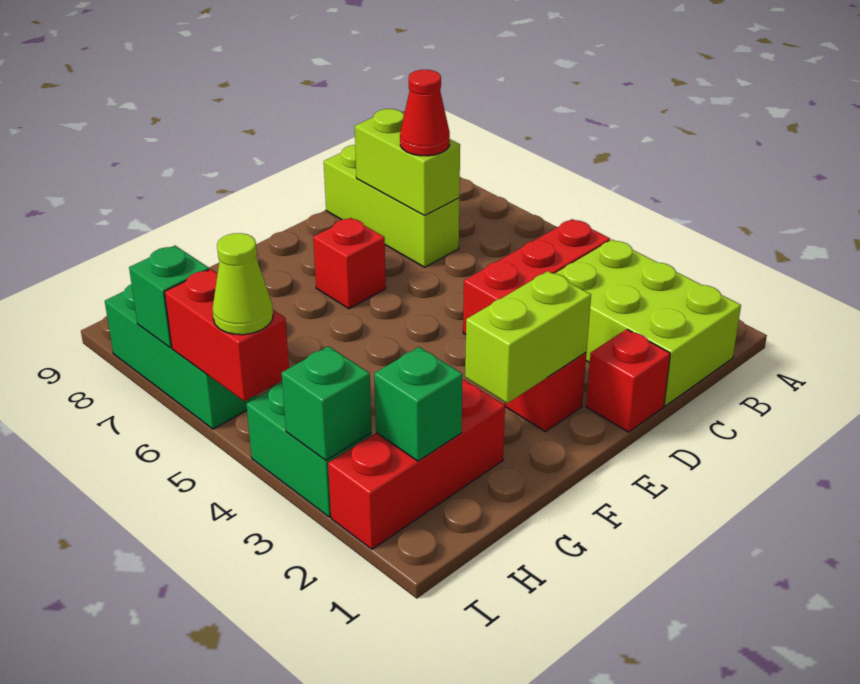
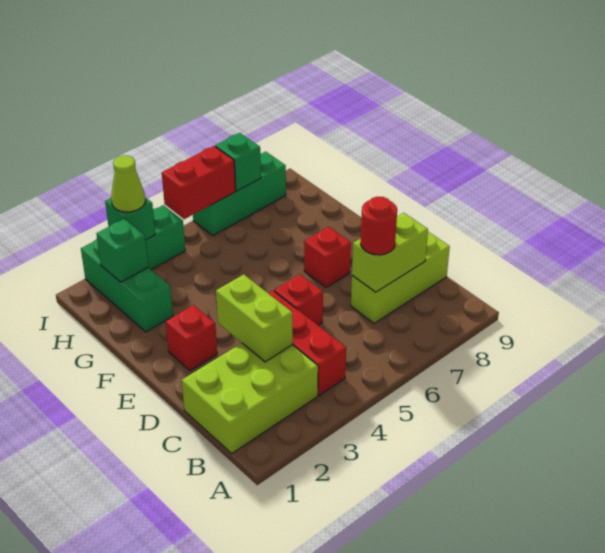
red cone C7 level 3 -> red round brick C7 level 3
red brick D1 level 1 -> red brick D5 level 1
lime brick E2:F2 level 2 -> lime brick C3:D3 level 2
red brick G2:I2 level 1 -> green brick G2:I2 level 1
lime cone I5 level 3 -> lime cone I3 level 3

